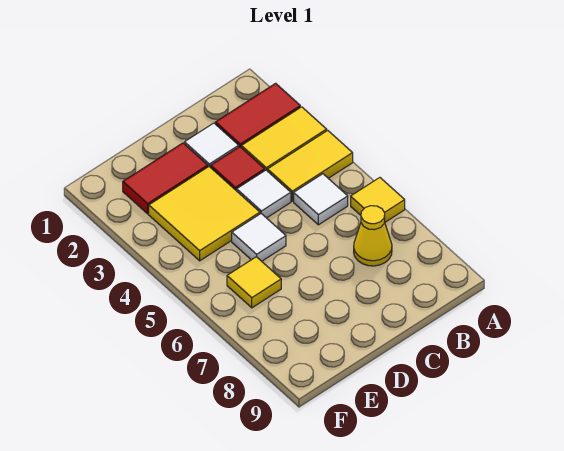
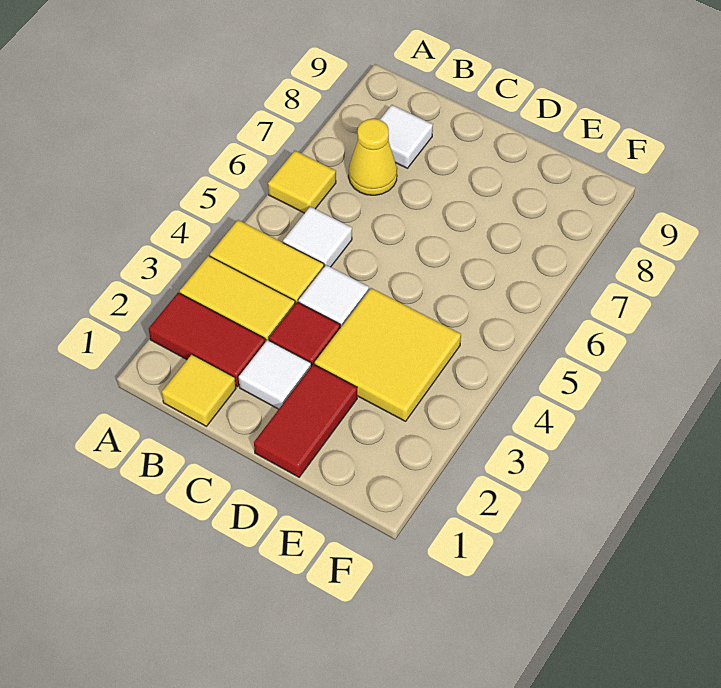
red tile D2:E2 level 1 -> red tile D1:D2 level 1
white tile D5 level 1 -> white tile B8 level 1
yellow tile E6 level 1 -> yellow tile B1 level 1

